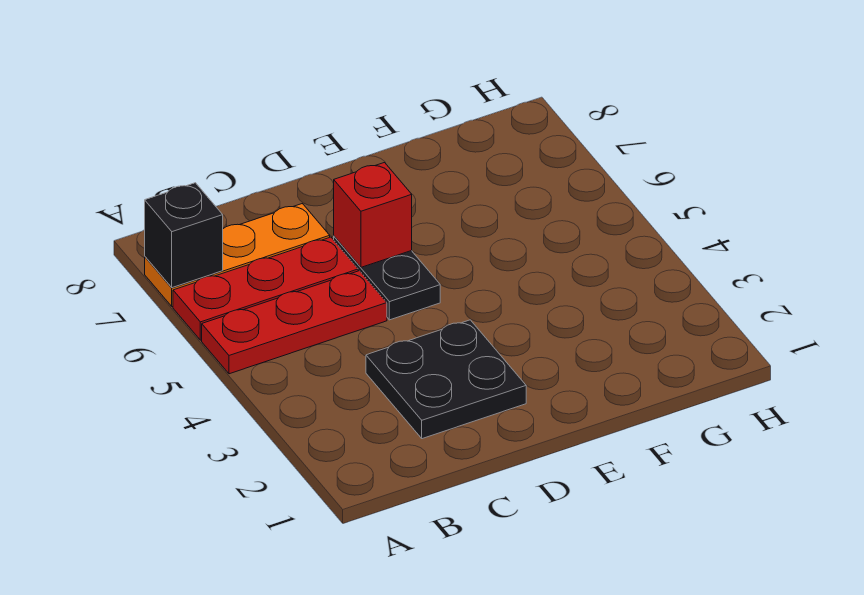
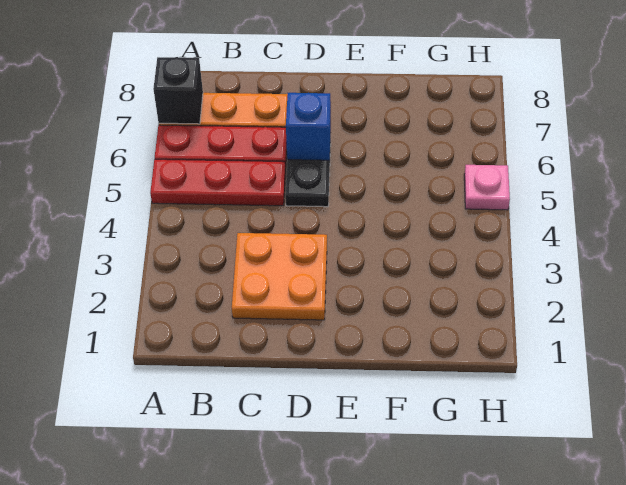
black plate C2:D3 level 1 -> orange plate C2:D3 level 1
red brick D6 level 2 -> blue brick D6 level 2
none -> pink plate H5 level 1

